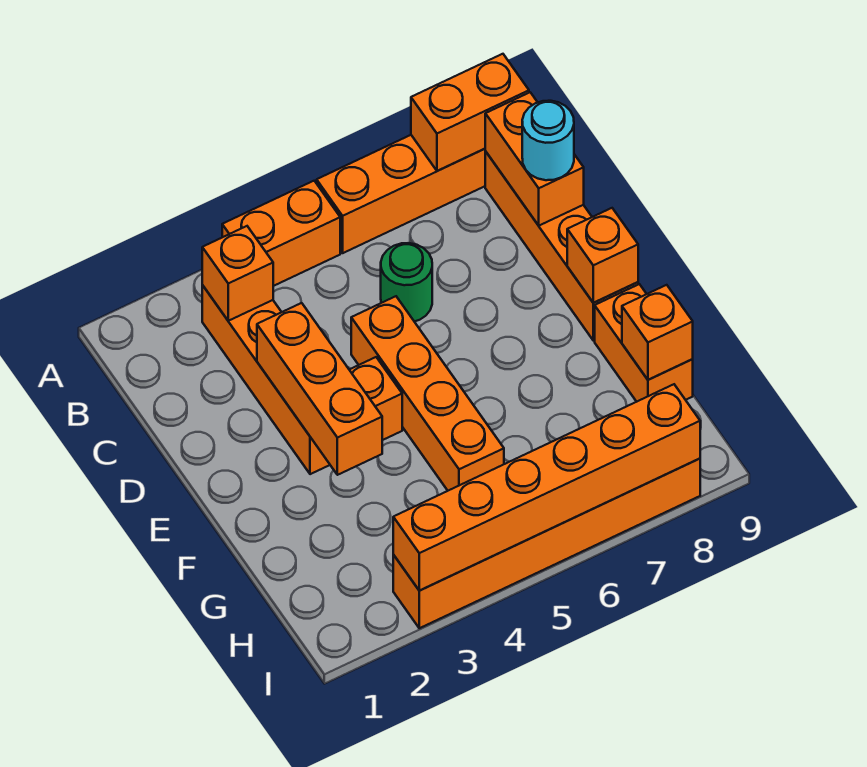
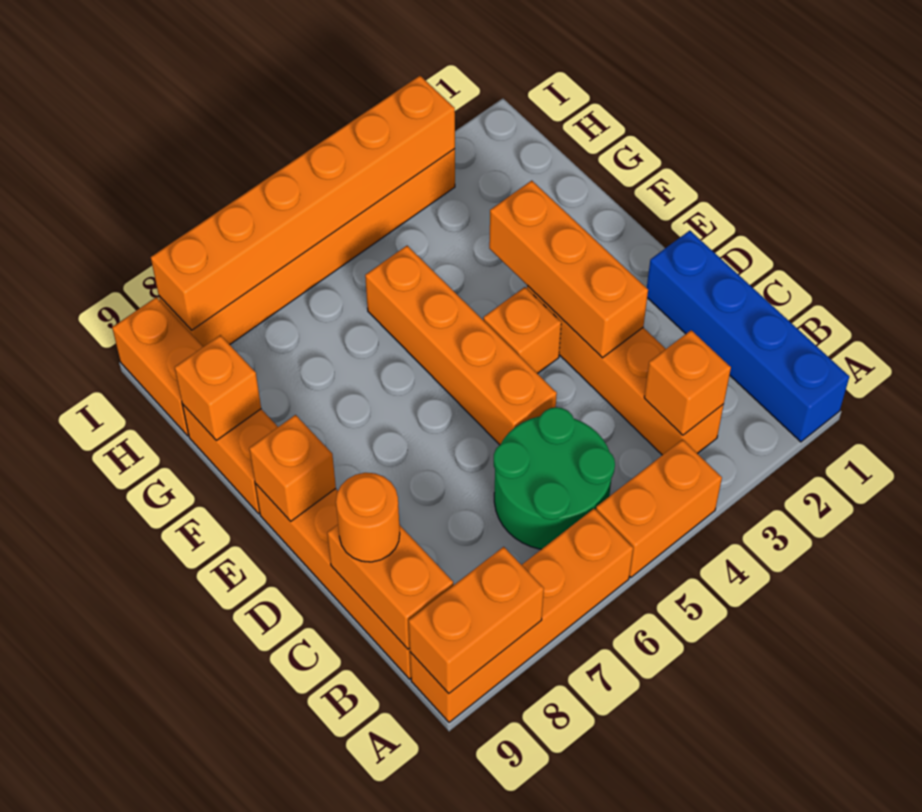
none -> blue brick A1:D1 level 1
green round brick C6 level 1 -> green round brick B5:C6 level 1
cyan round brick C9 level 3 -> orange round brick C9 level 3
none -> orange brick H9:I9 level 1

